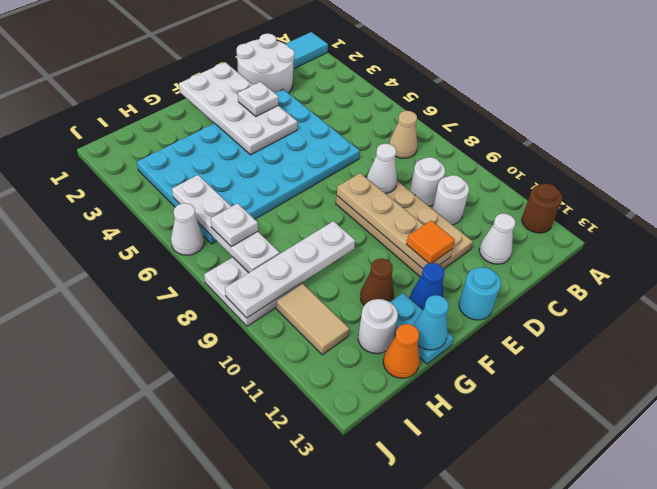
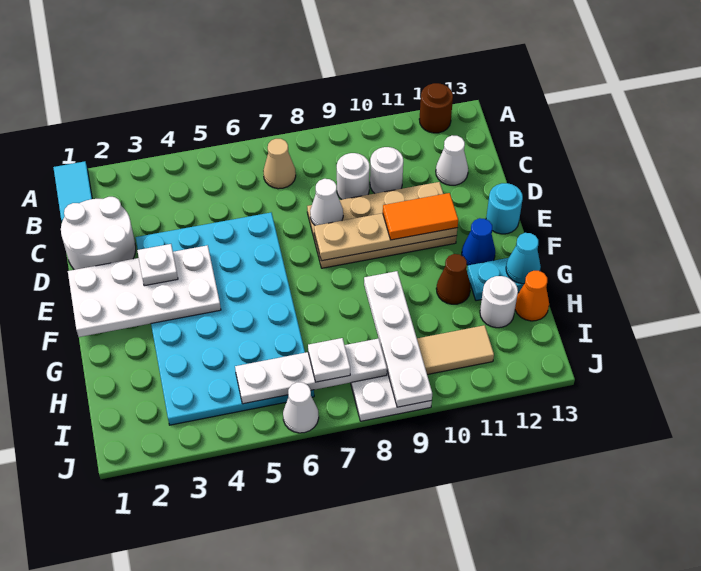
orange tile E11 level 3 -> orange tile E10:E11 level 3

